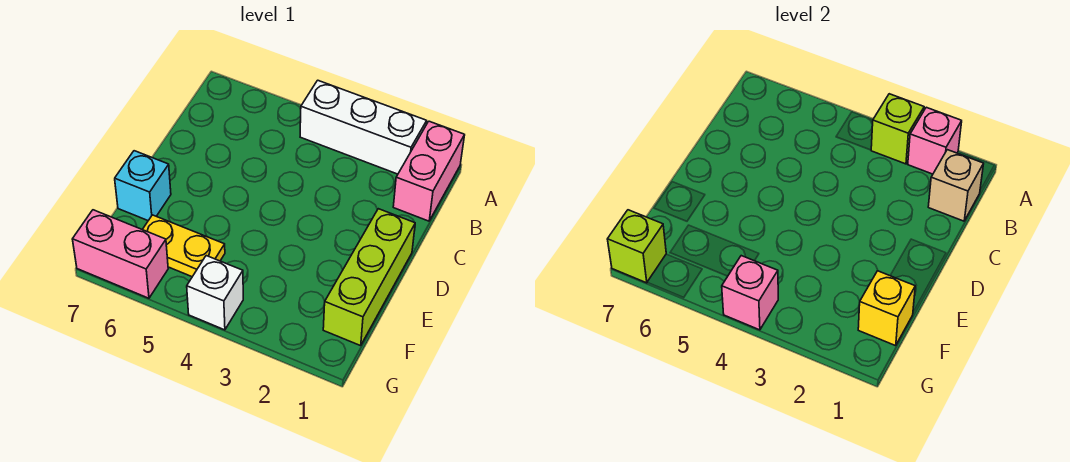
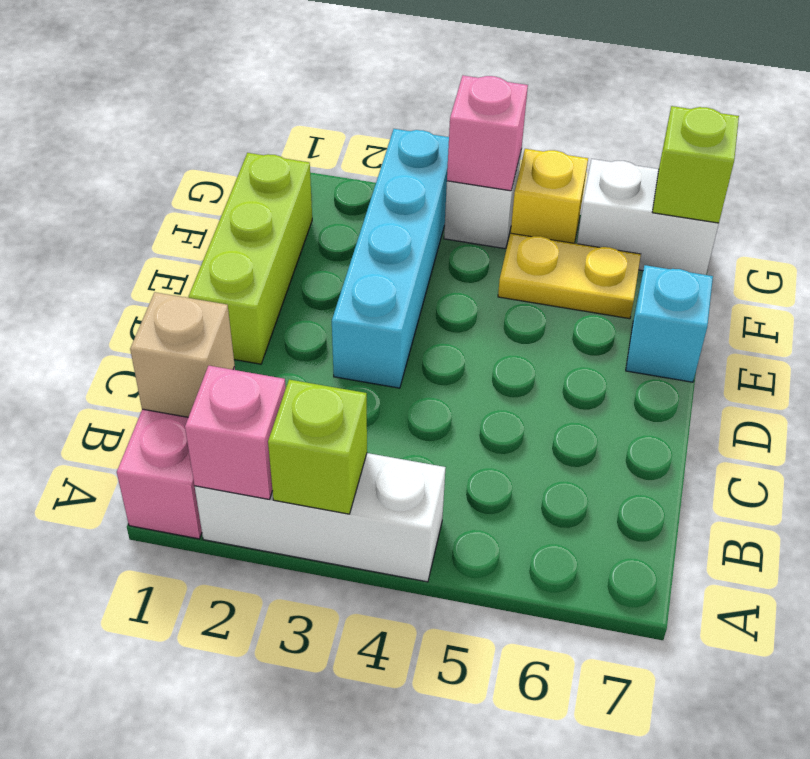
none -> cyan brick D3:G3 level 1
yellow brick F1 level 2 -> yellow brick G5 level 1
pink brick G6:G7 level 1 -> white brick G6:G7 level 1

